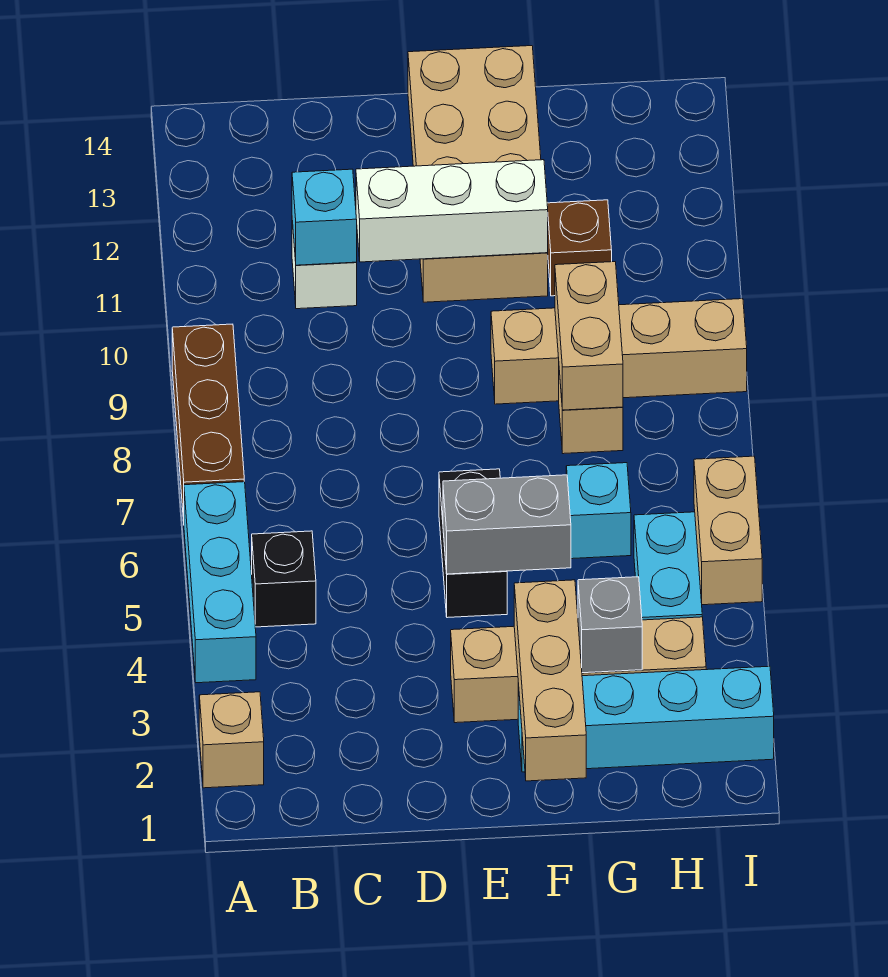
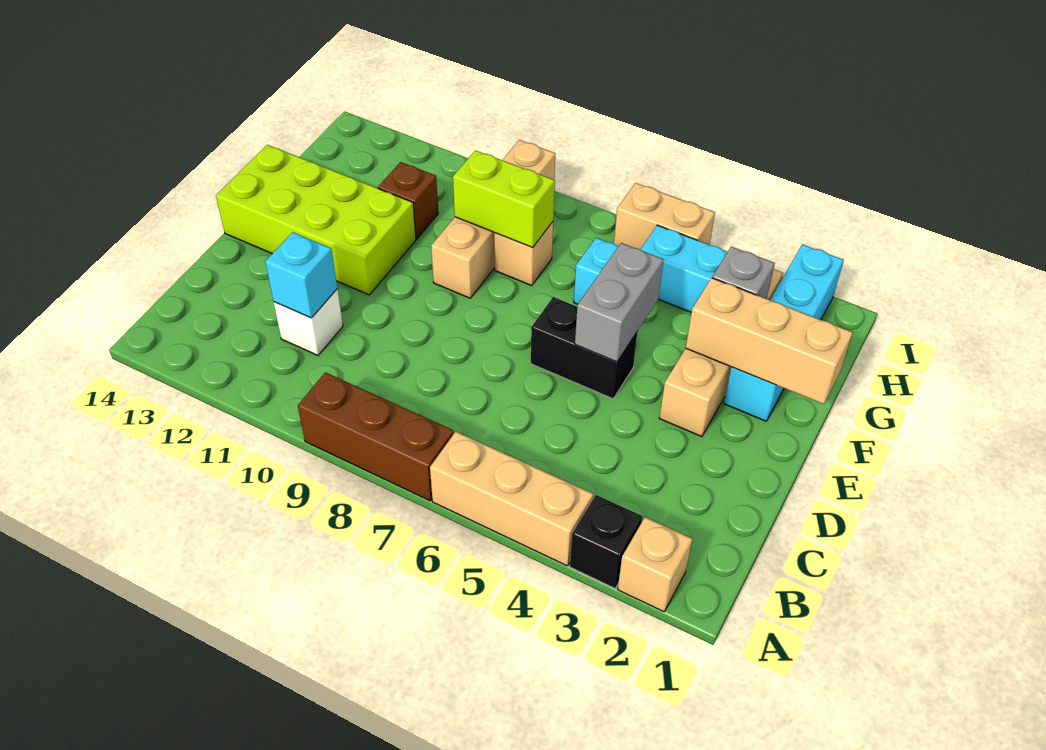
cyan brick A4:A6 level 1 -> tan brick A4:A6 level 1
black brick B5 level 1 -> black brick A3 level 1
white brick D11:F11 level 2 -> none
tan brick E11:F14 level 1 -> lime brick E11:F14 level 1
tan brick G8:G9 level 2 -> lime brick G8:G9 level 2

